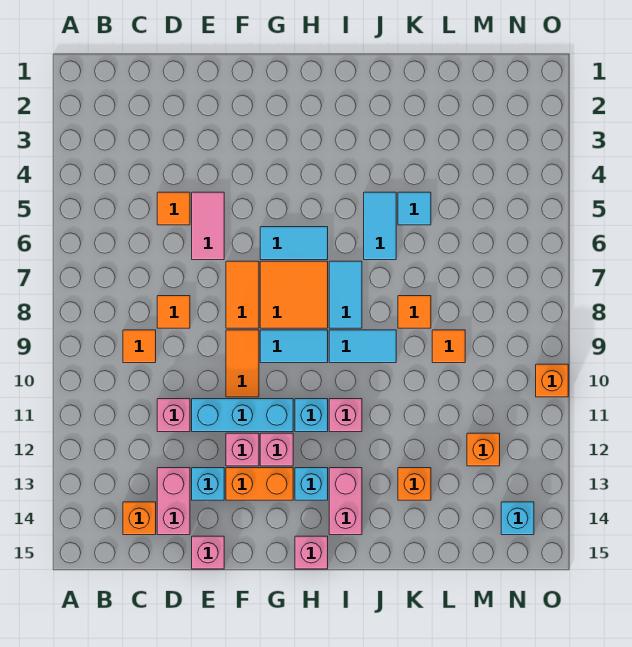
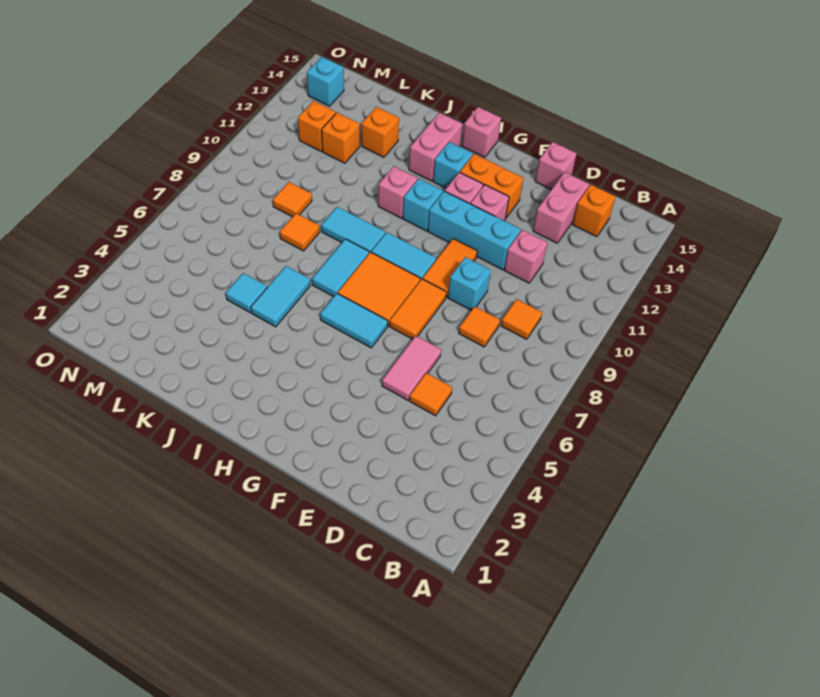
cyan brick E13 level 1 -> cyan brick E9 level 1
orange brick O10 level 1 -> orange brick L12 level 1

